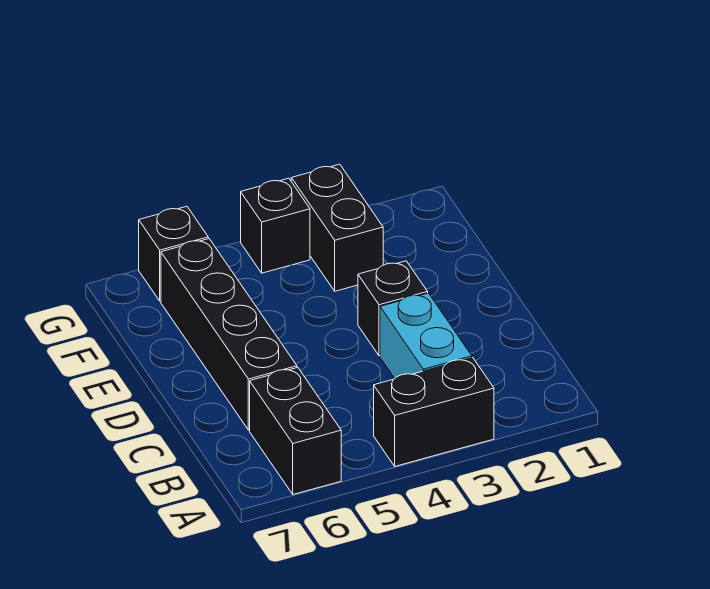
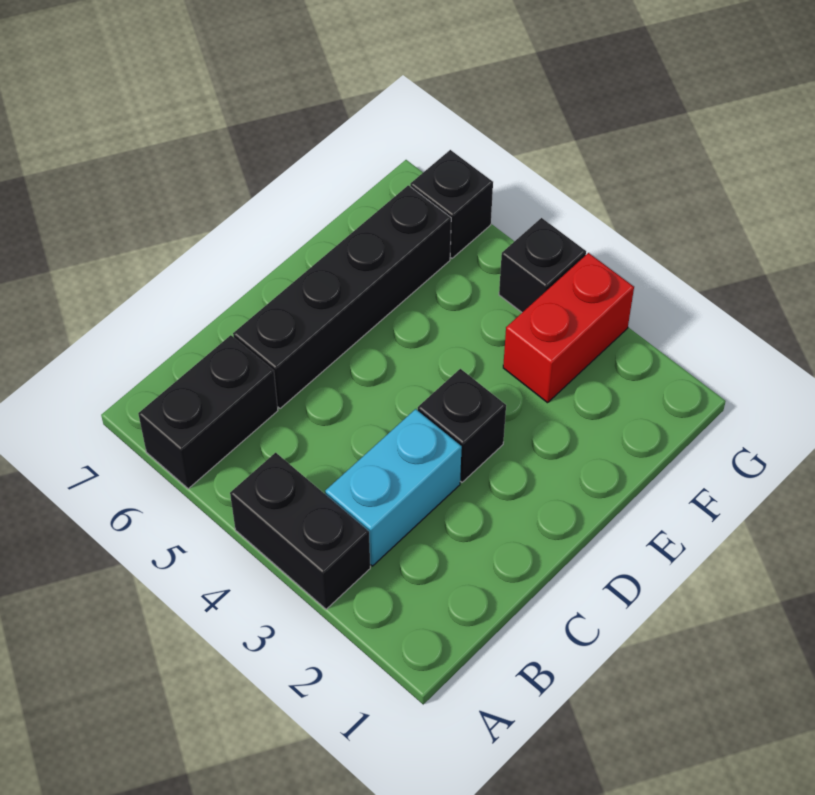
black brick F3:G3 level 1 -> red brick F3:G3 level 1

